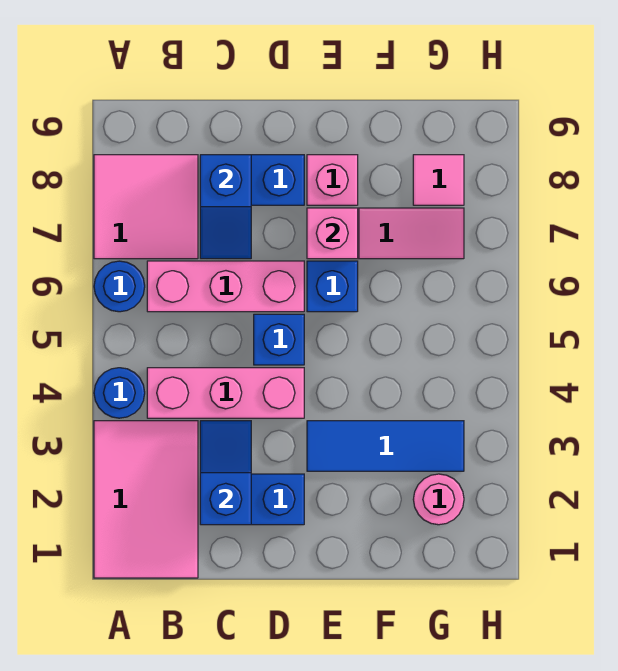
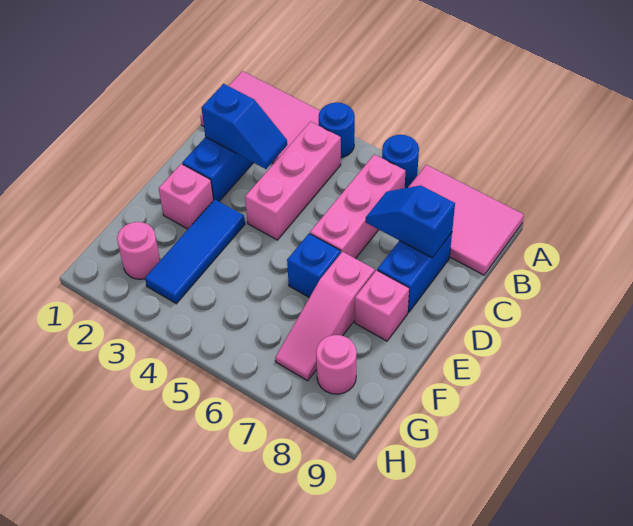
pink tile A7:B8 level 1 -> pink tile A7:B9 level 1
blue brick D5 level 1 -> none
pink brick E7 level 2 -> pink brick E2 level 1
pink tile G8 level 1 -> pink round brick G8 level 1

